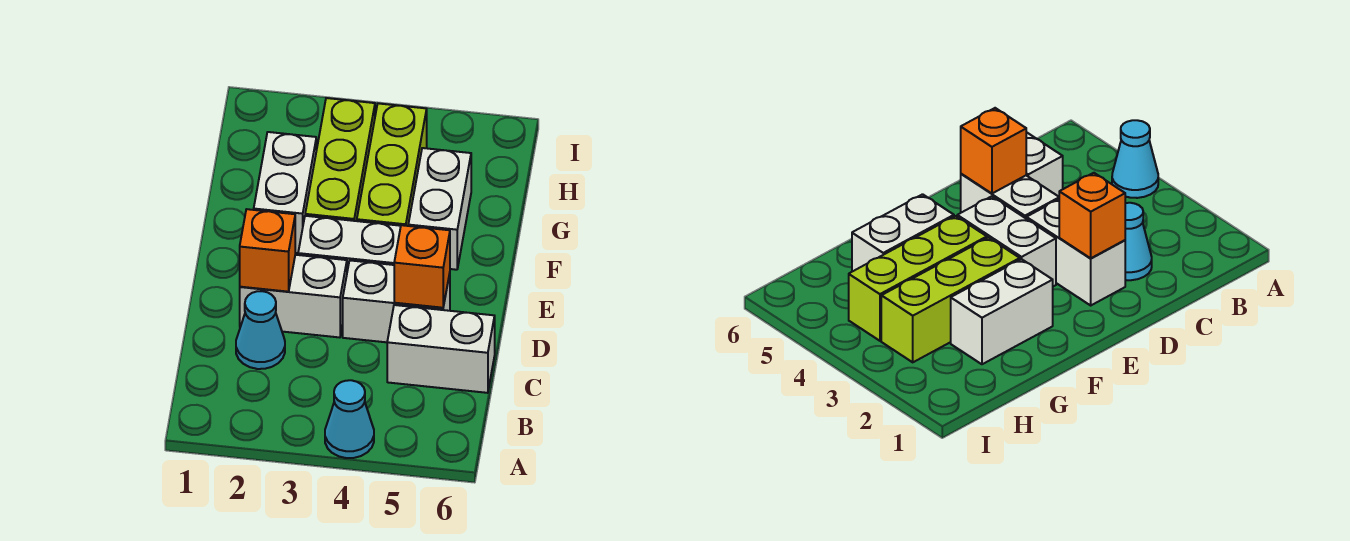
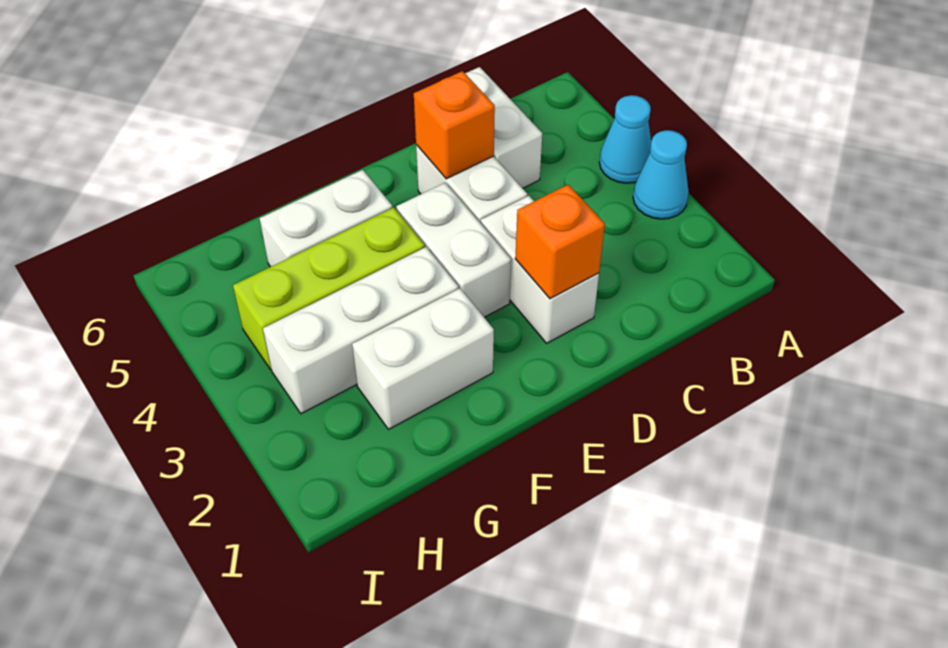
cyan cone C2 level 1 -> cyan cone A3 level 1
lime brick F3:H3 level 1 -> white brick F3:H3 level 1

